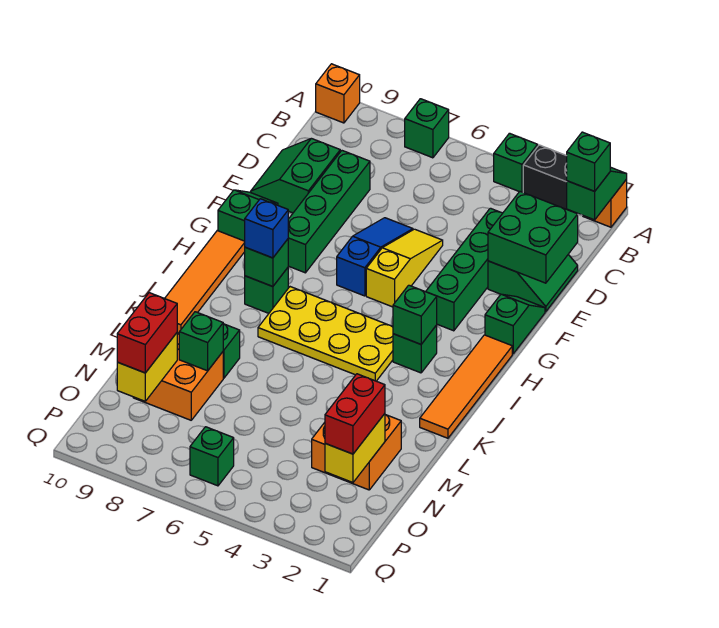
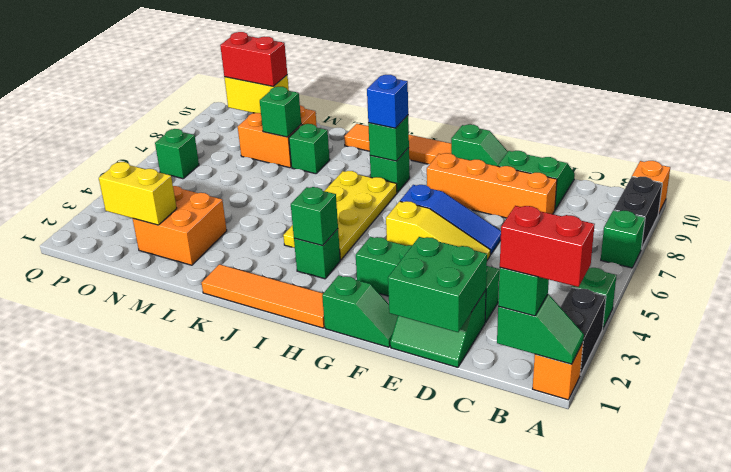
none -> black brick A8:A9 level 1
green brick D8:G8 level 1 -> orange brick D8:G8 level 1
red brick N2:O2 level 3 -> red brick A1:B1 level 4

